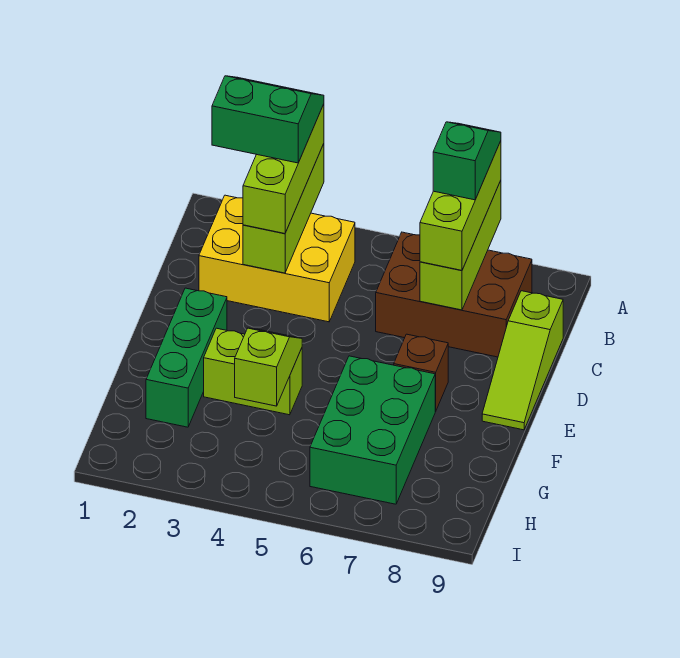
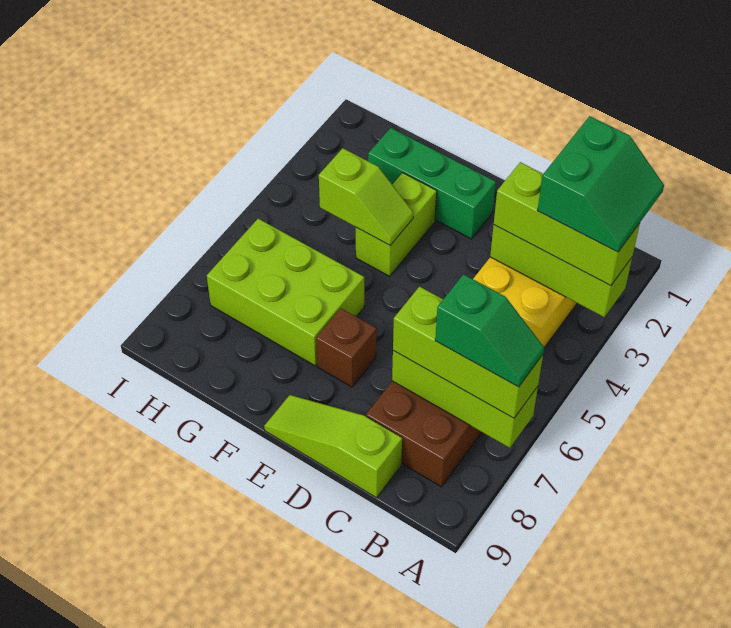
green brick F6:H7 level 1 -> lime brick F6:H7 level 1

